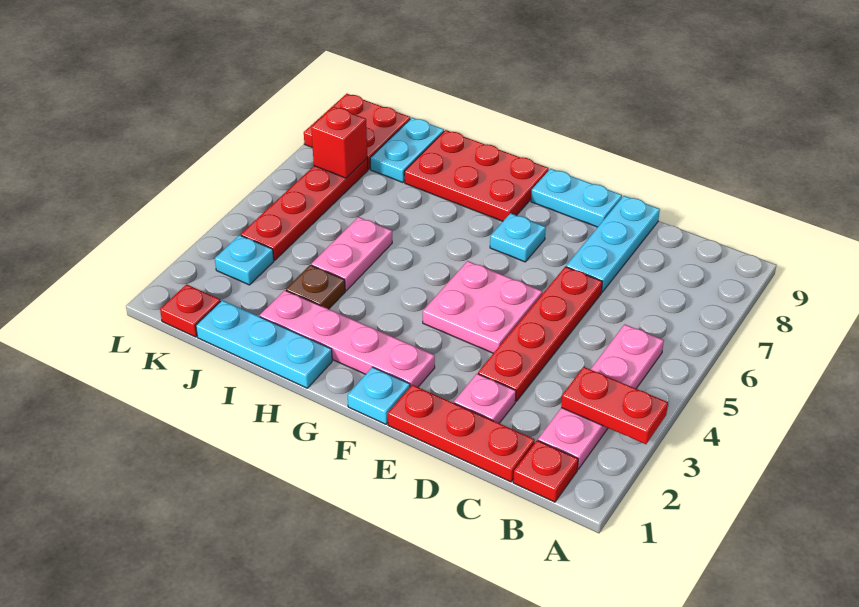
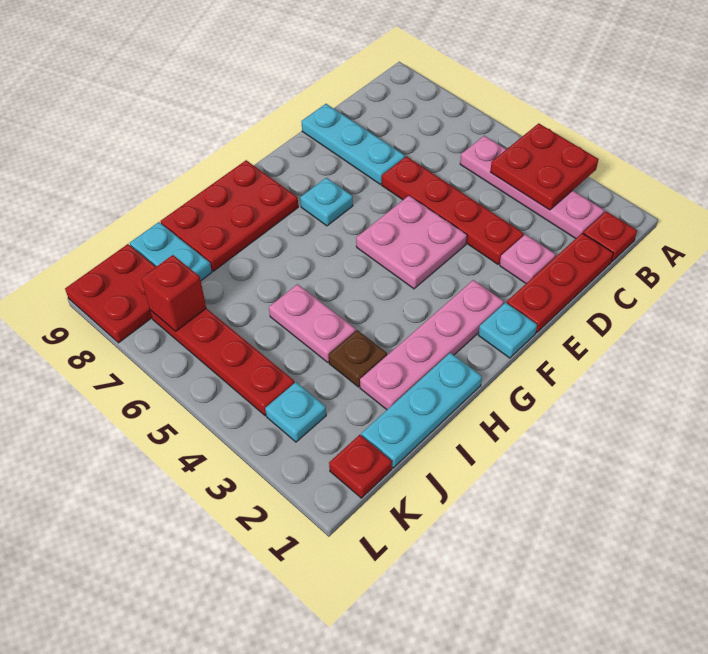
red plate A3:B3 level 2 -> red plate A3:B4 level 2
cyan plate E9:F9 level 1 -> none

